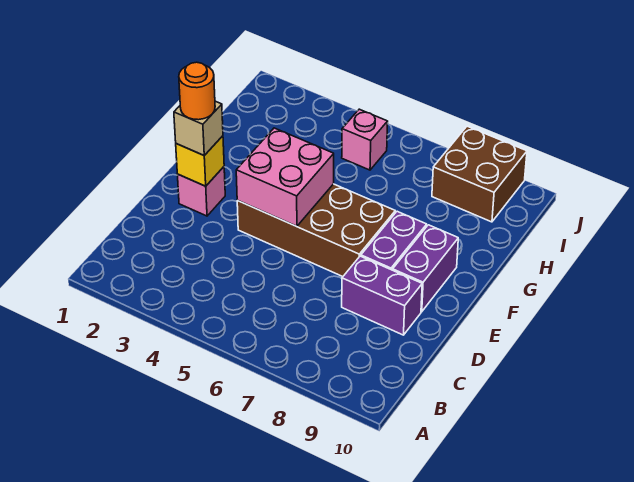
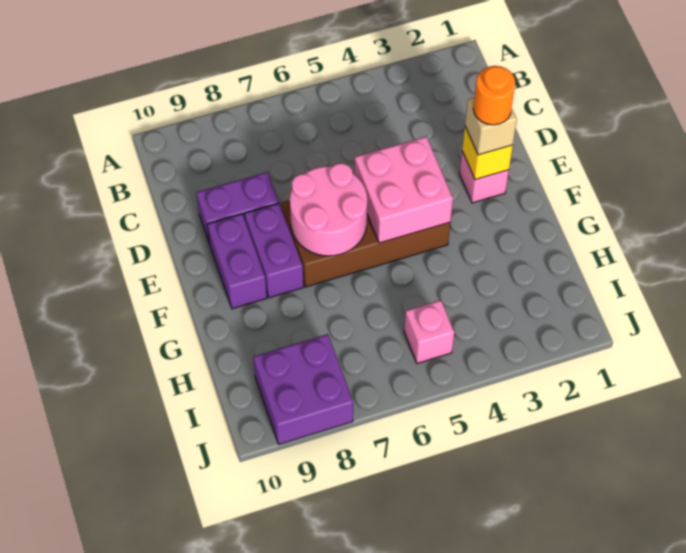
none -> pink round brick E6:F7 level 2
brown brick I8:J9 level 1 -> purple brick I8:J9 level 1

